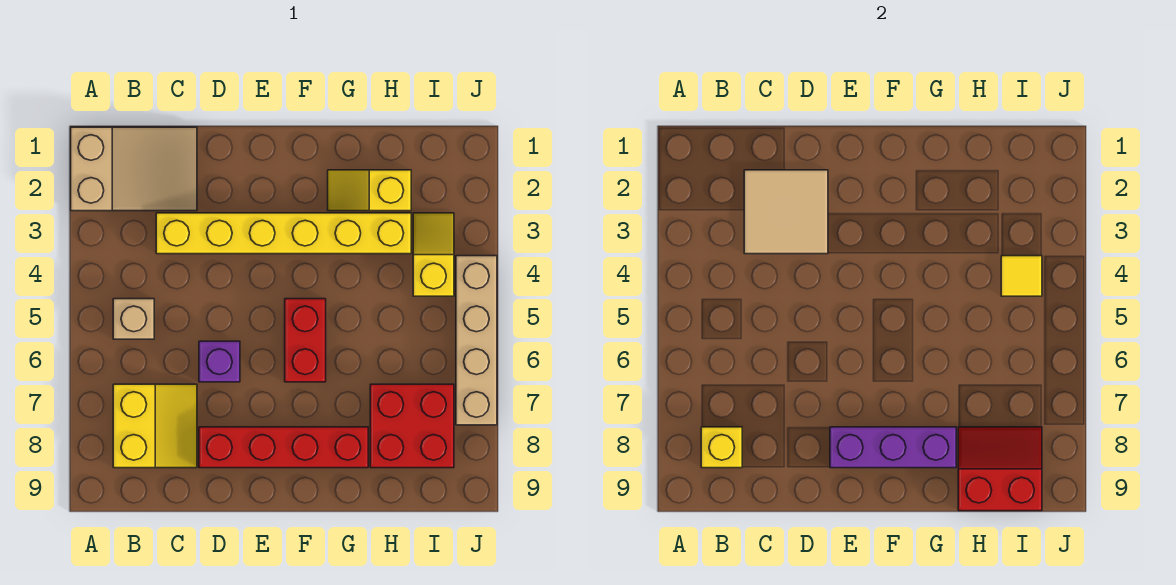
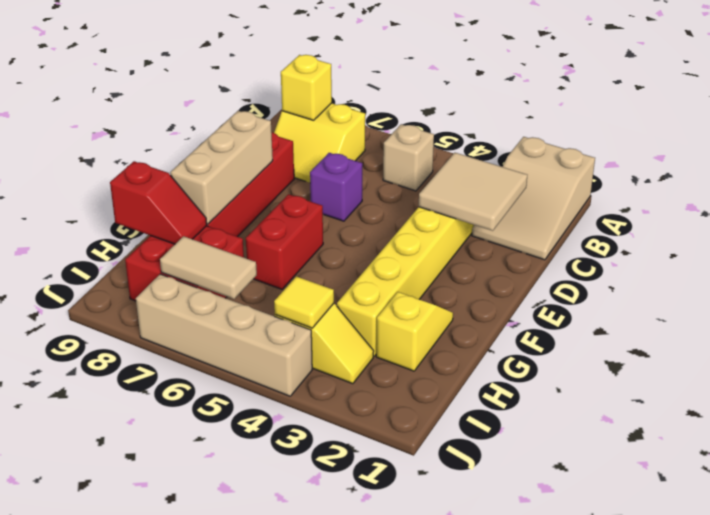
purple brick E8:G8 level 2 -> tan brick E8:G8 level 2
red brick F5:F6 level 1 -> red brick F6:G6 level 1
red slope H8:I9 level 2 top 9 -> red slope H8:H9 level 2 top 9
none -> tan tile I6:I7 level 2

